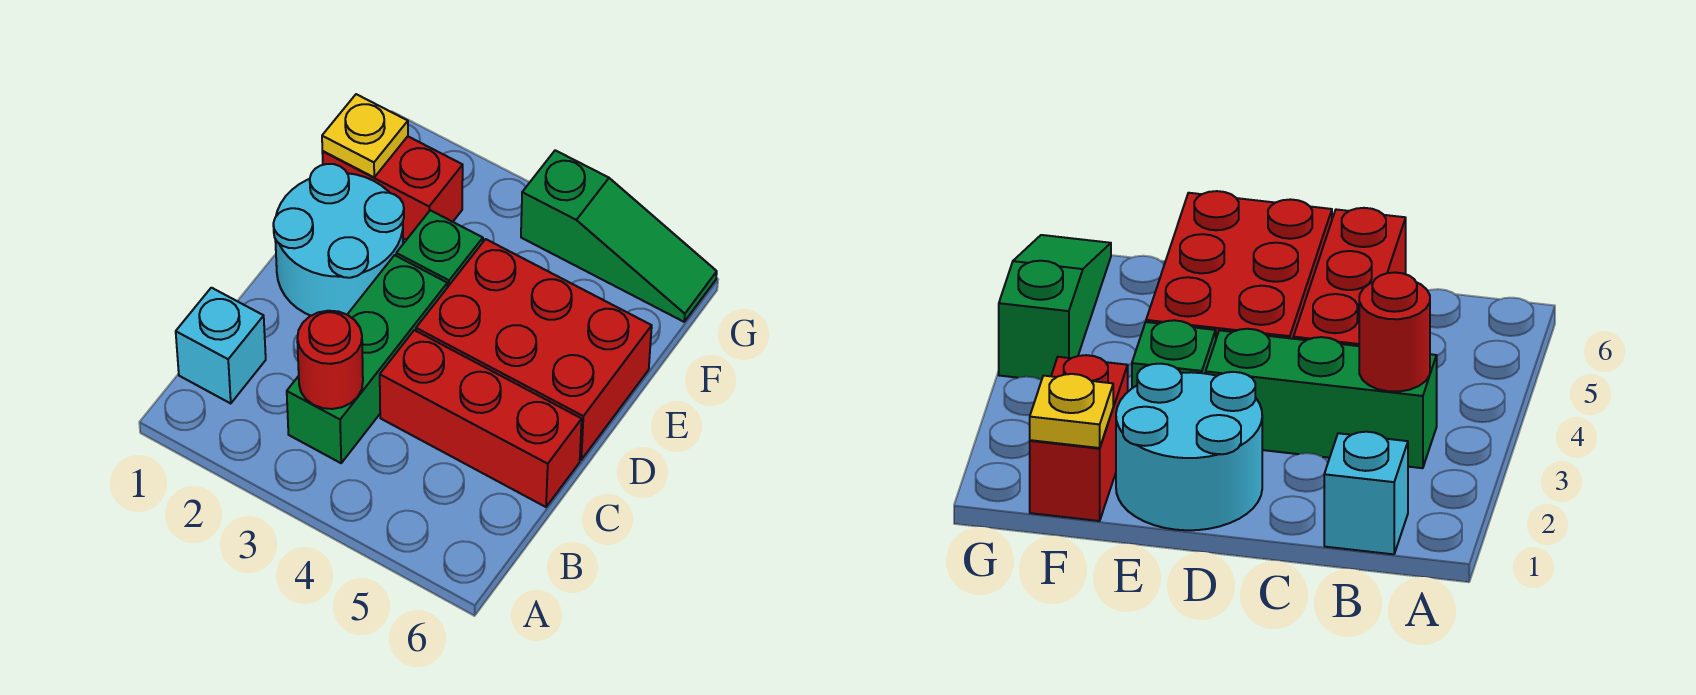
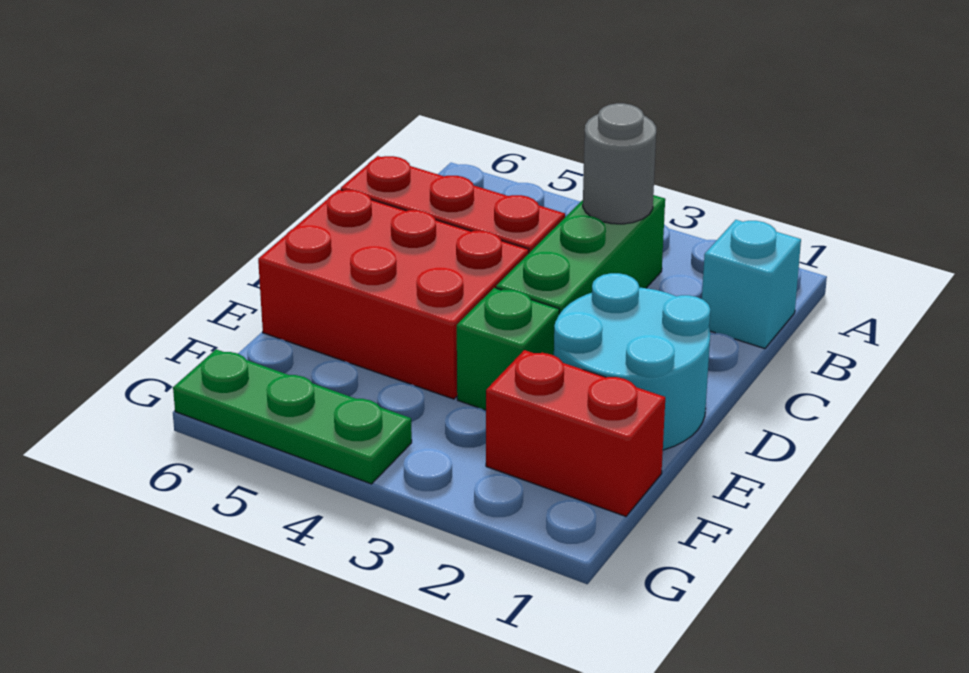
red round brick B3 level 2 -> grey round brick B3 level 2
yellow plate F1 level 2 -> none
green slope G4:G6 level 1 top 4 -> green plate G4:G6 level 1

